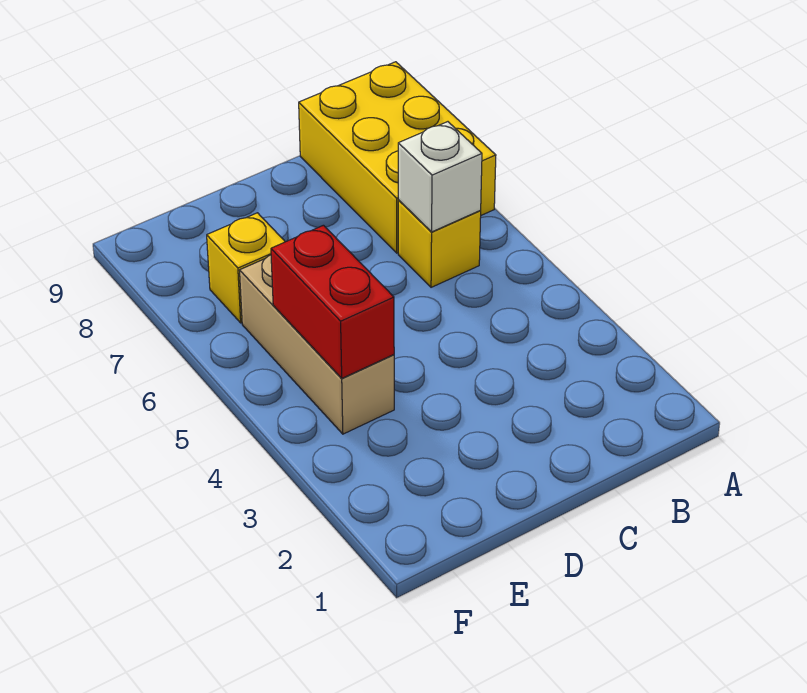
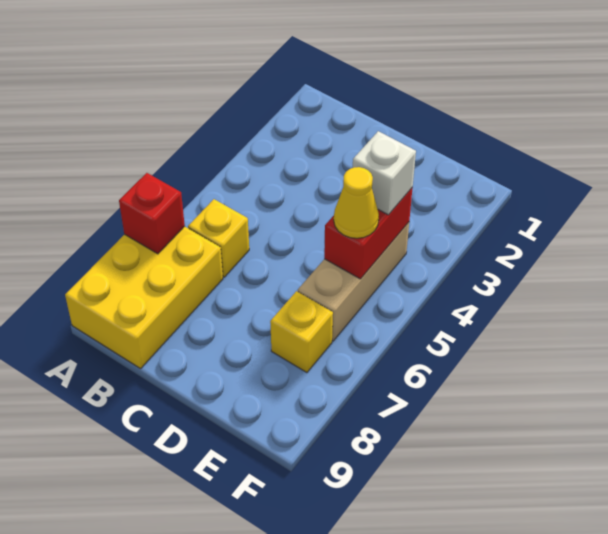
none -> red brick A7 level 2
white brick B6 level 2 -> white brick E4 level 3
none -> yellow cone E5 level 3

